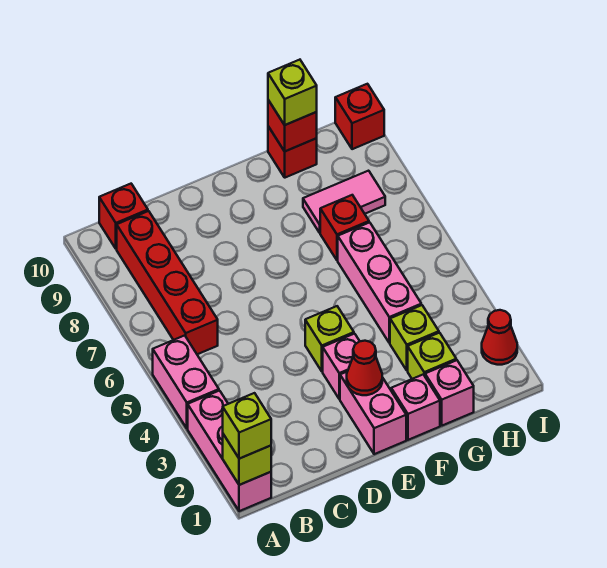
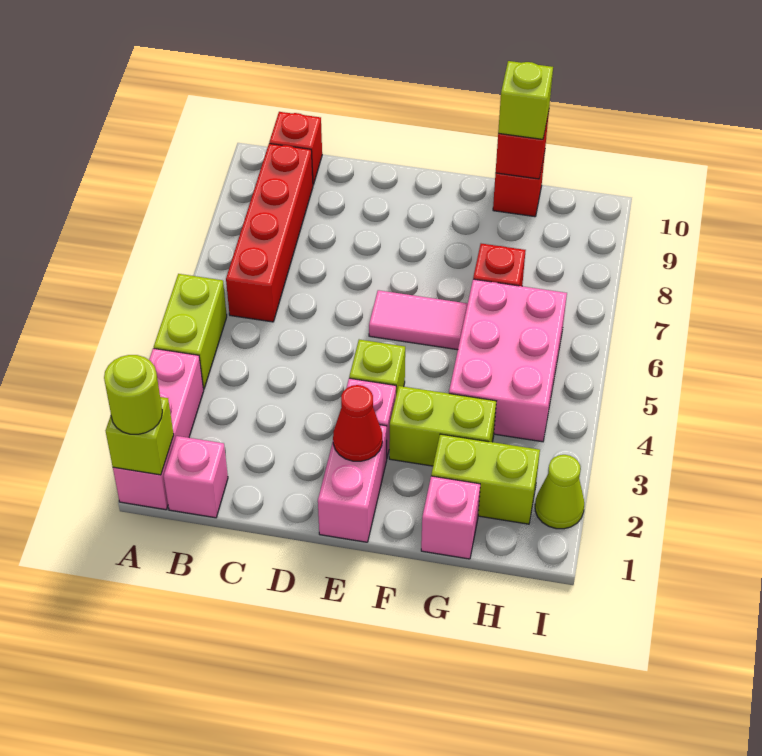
lime brick A1 level 3 -> lime round brick A1 level 3
pink brick A4:A5 level 1 -> lime brick A4:A5 level 1
pink brick F1 level 1 -> pink brick B1 level 1
lime brick G2 level 1 -> lime brick G2:H2 level 1
lime brick G3 level 1 -> lime brick F3:G3 level 1
pink brick G4:G6 level 1 -> pink brick G4:H6 level 1
pink tile G8:H8 level 1 -> pink tile E6:F6 level 1
red cone I2 level 1 -> lime cone I2 level 1
red brick I10 level 1 -> none

